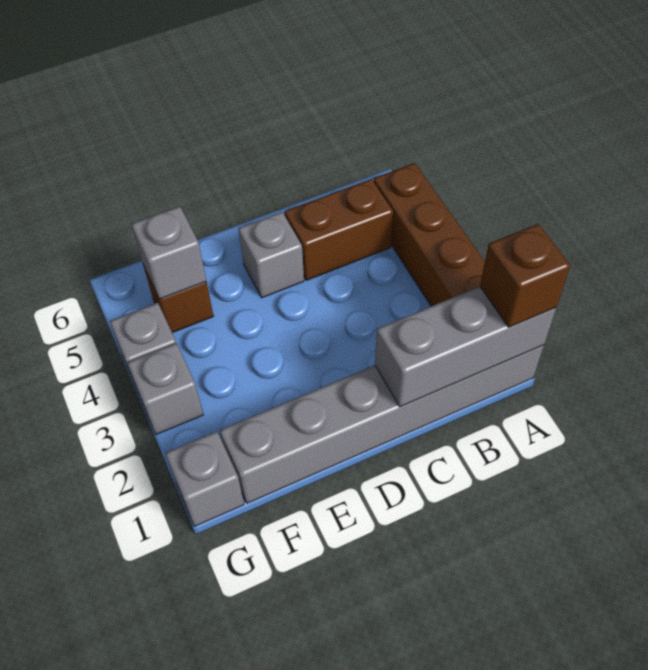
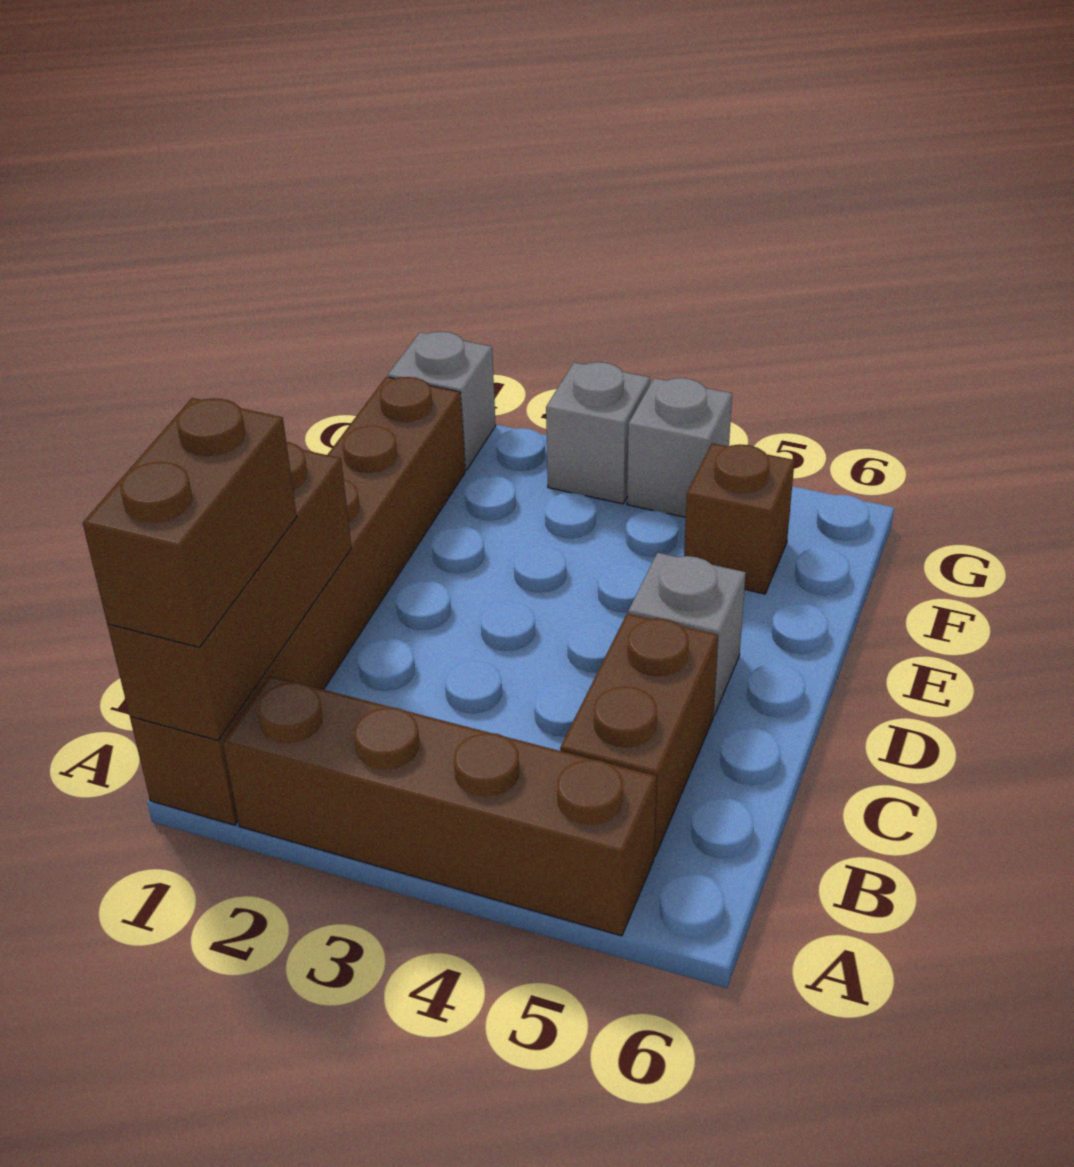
grey brick A1:F1 level 1 -> brown brick A1:F1 level 1
grey brick A1:C1 level 2 -> brown brick A1:C1 level 2
brown brick A1 level 3 -> brown brick A1:B1 level 3
grey brick F5 level 2 -> none

